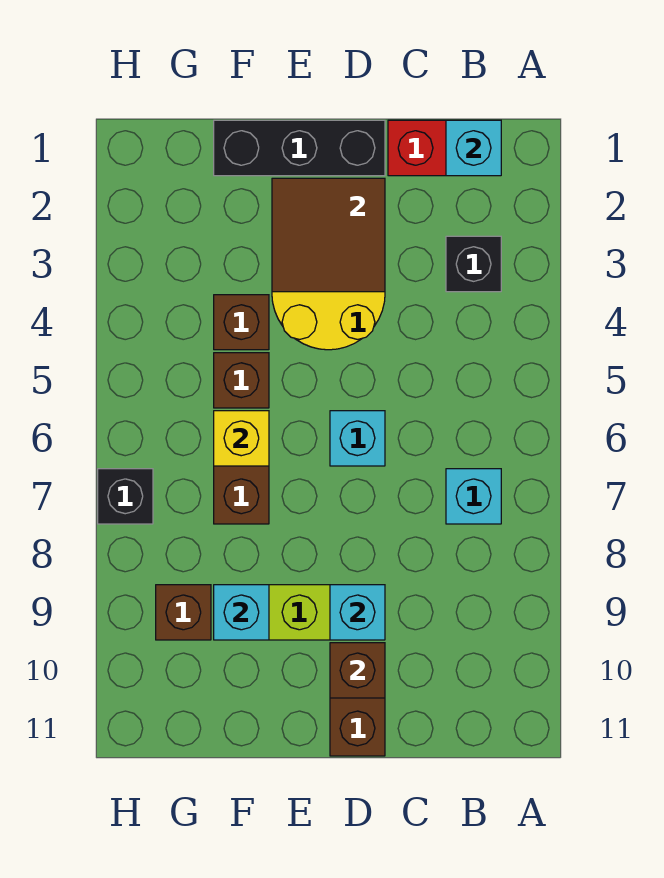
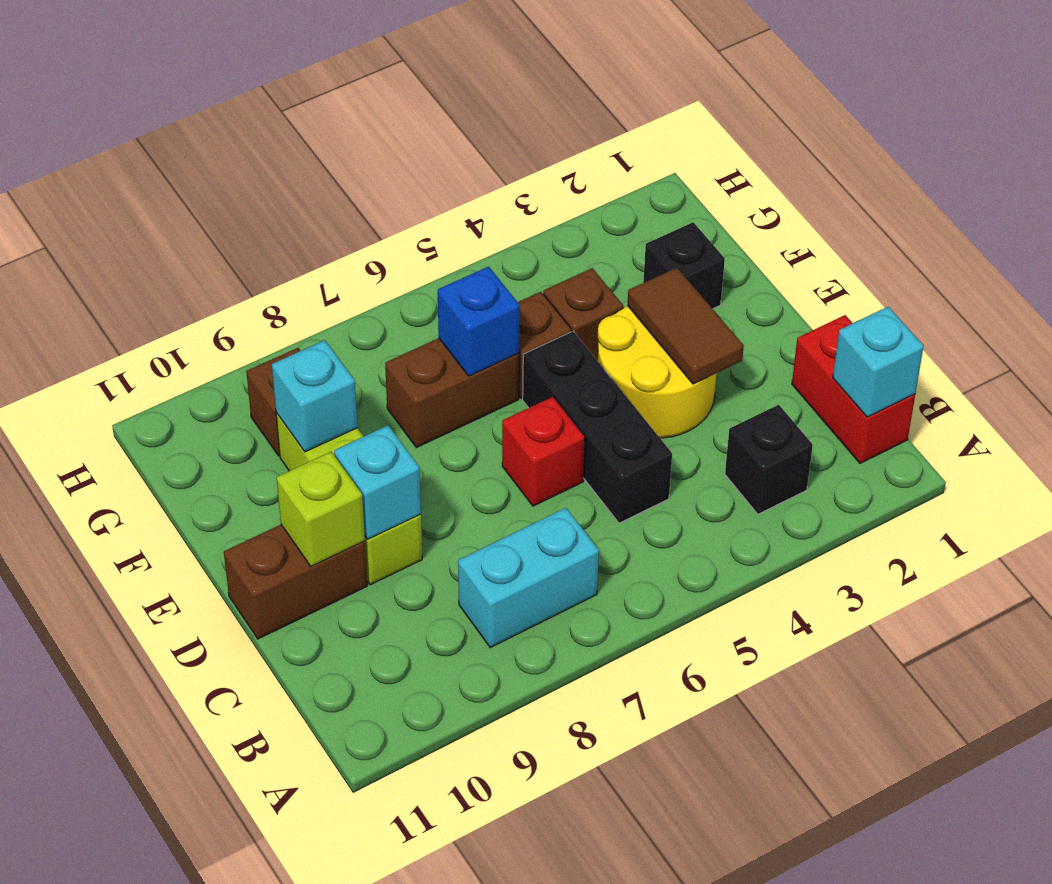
cyan brick B7 level 1 -> cyan brick B7:B8 level 1
black brick D1:F1 level 1 -> black brick C5:E5 level 1
brown tile D2:E3 level 2 -> brown tile D3:E3 level 2
cyan brick D6 level 1 -> red brick D6 level 1
brown brick D10 level 2 -> lime brick D10 level 2
yellow brick F6 level 2 -> blue brick F6 level 2
black brick H7 level 1 -> black brick F2 level 1

